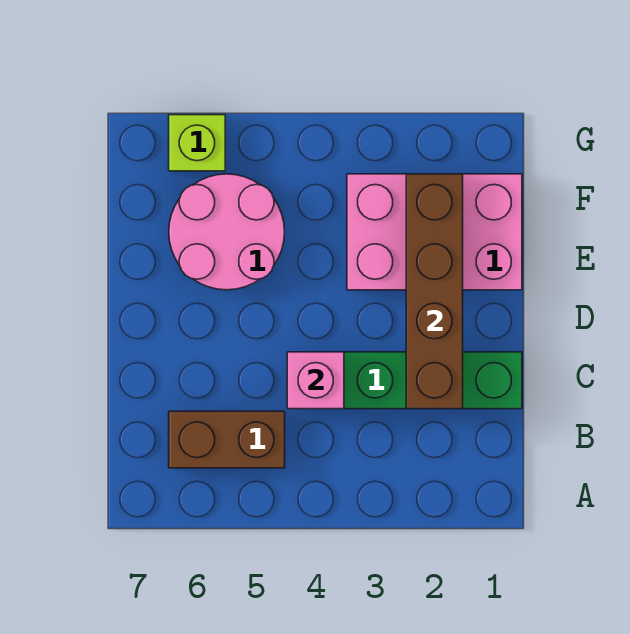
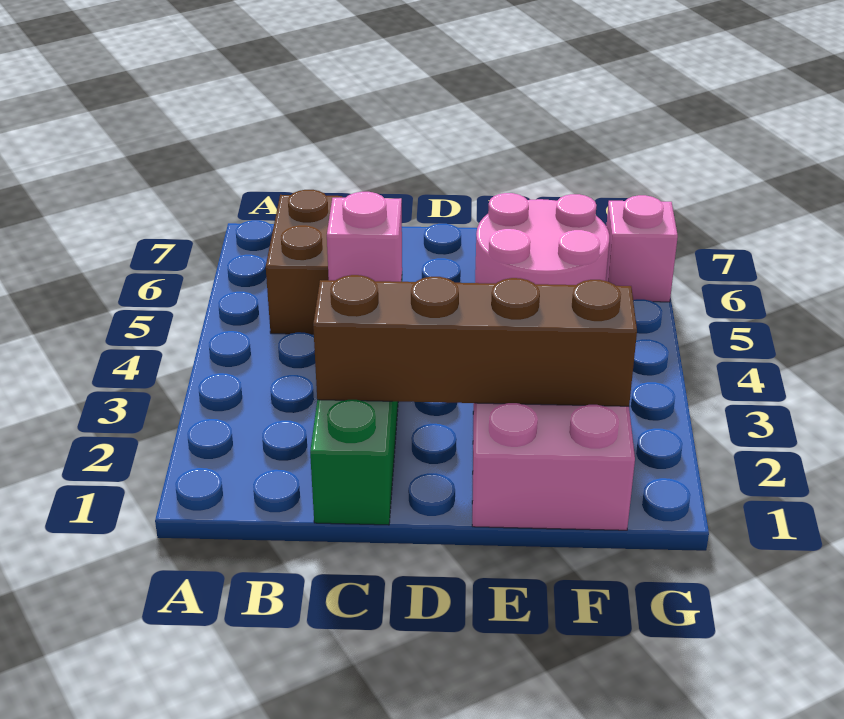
lime brick G6 level 1 -> pink brick G6 level 1

